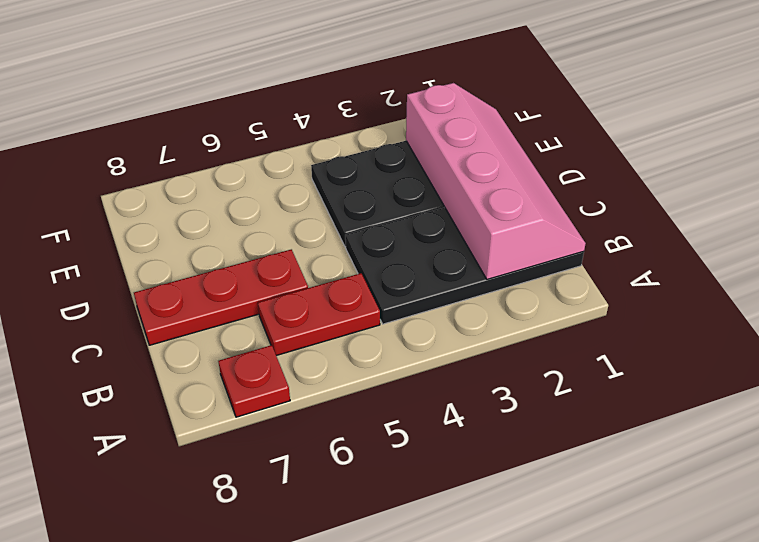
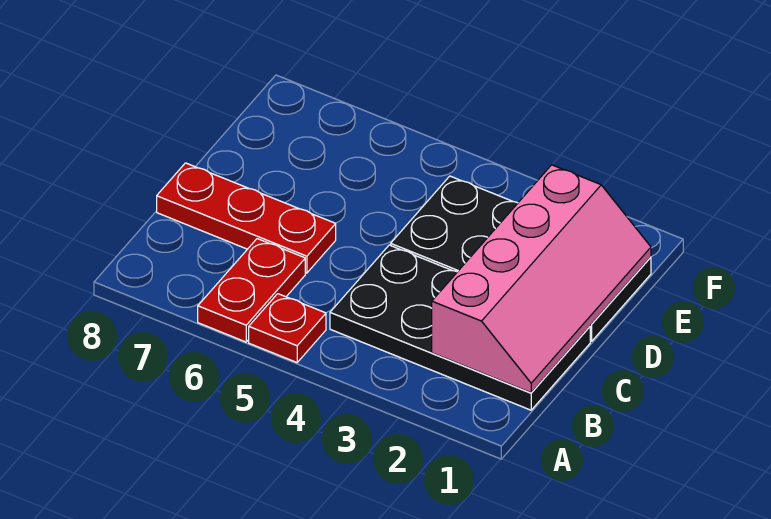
red plate A7 level 1 -> red plate A5 level 1
red plate B5:B6 level 1 -> red plate A6:B6 level 1

